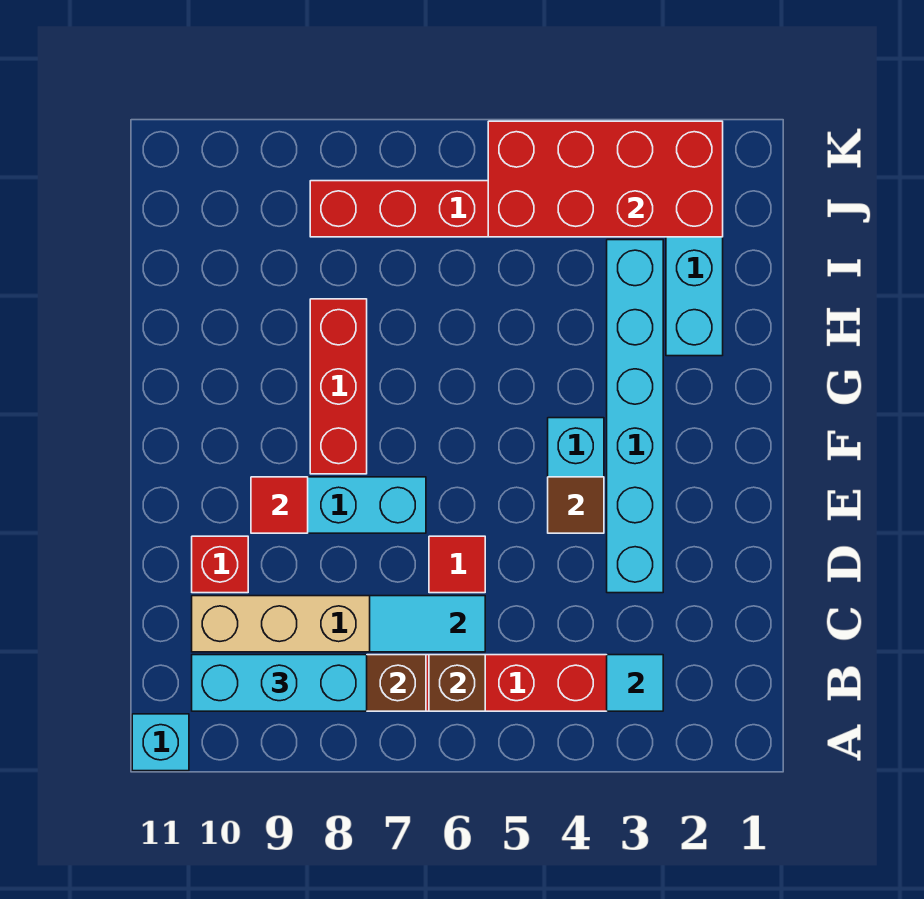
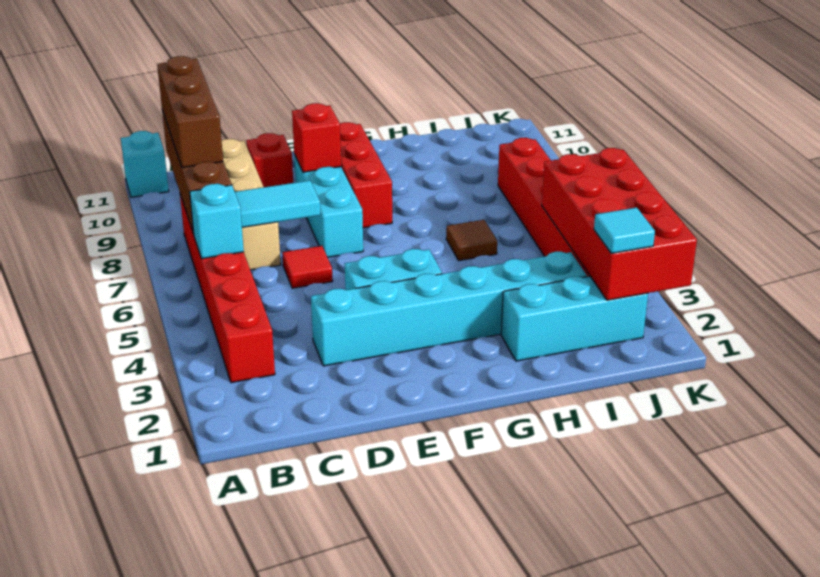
cyan tile B3 level 2 -> cyan tile J2 level 3
brown brick B6 level 2 -> cyan brick B6 level 2
cyan brick B8:B10 level 3 -> brown brick B8:B10 level 3
cyan tile C6:C7 level 2 -> cyan tile C7:D7 level 2
brown tile E4 level 2 -> brown tile H6 level 1
red tile E9 level 2 -> red brick E9 level 2
red brick F8:H8 level 1 -> red brick F8:F10 level 1

